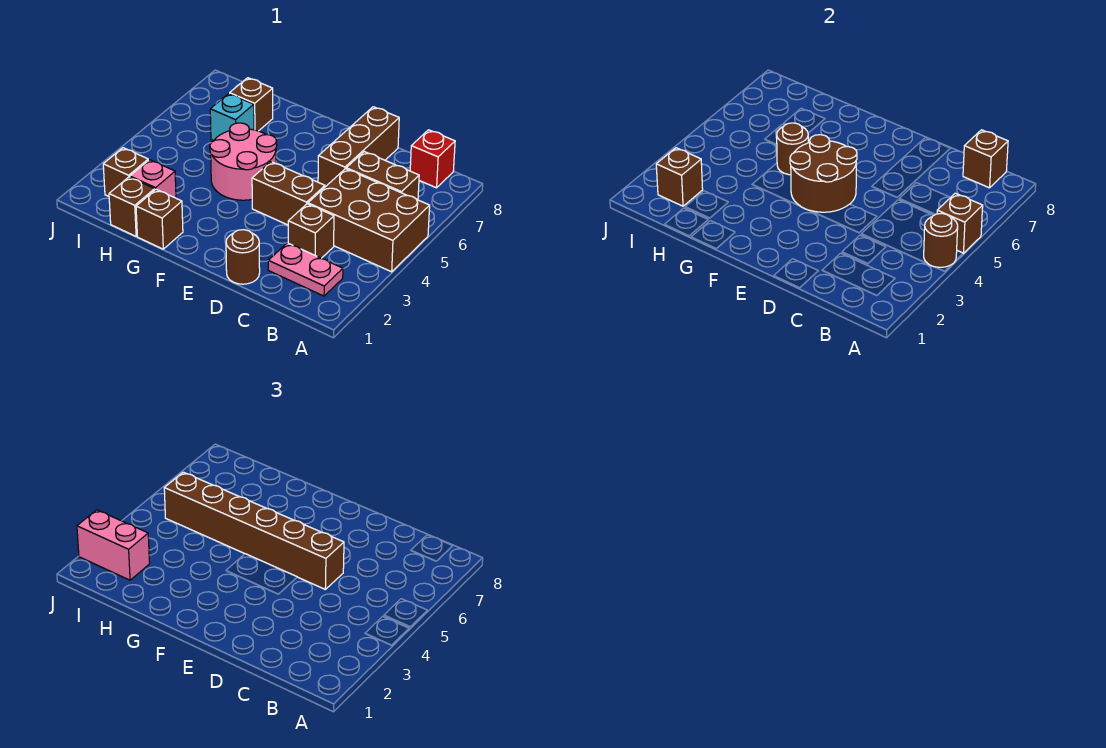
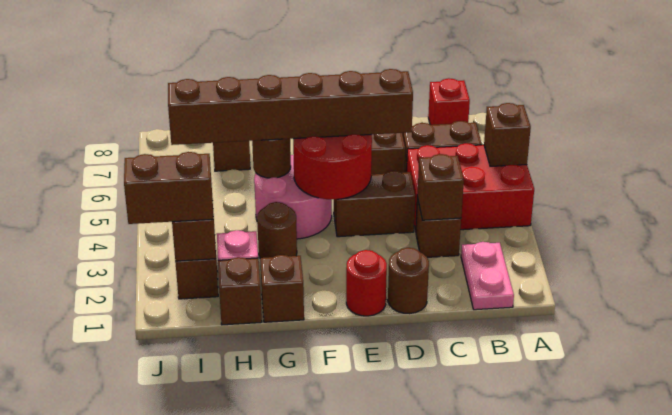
brown brick A4:C5 level 1 -> red brick A4:C5 level 1
brown round brick A4 level 2 -> brown round brick G3 level 1
pink plate B2:C2 level 1 -> pink plate B1:B2 level 1
brown brick B8 level 2 -> brown brick C3 level 2
none -> red round brick E1 level 1
brown round brick E4:F5 level 2 -> red round brick E4:F5 level 2
cyan brick H6 level 1 -> none
pink brick I2:J2 level 3 -> brown brick I2:J2 level 3

